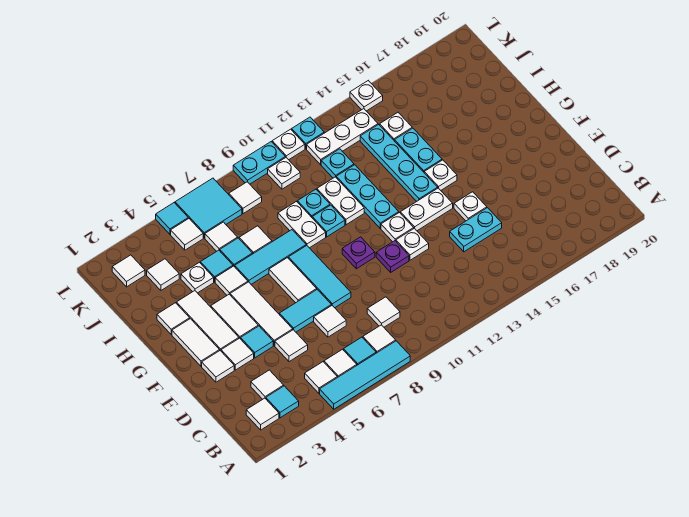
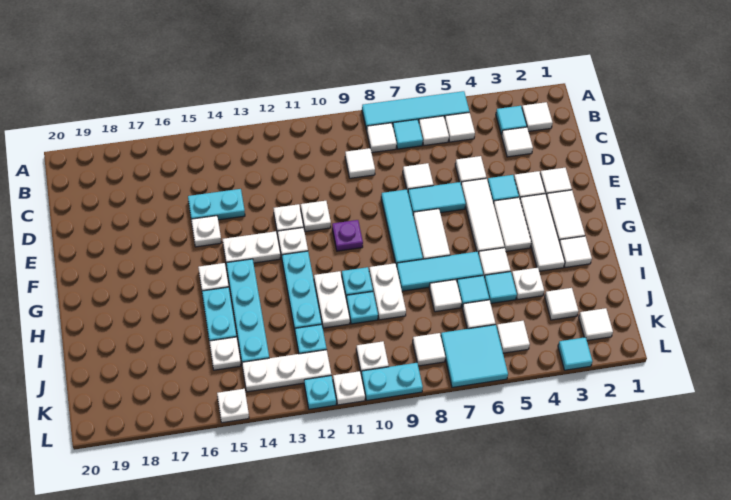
purple plate E11 level 1 -> white plate E11 level 1
cyan tile L5 level 1 -> cyan tile L3 level 1

